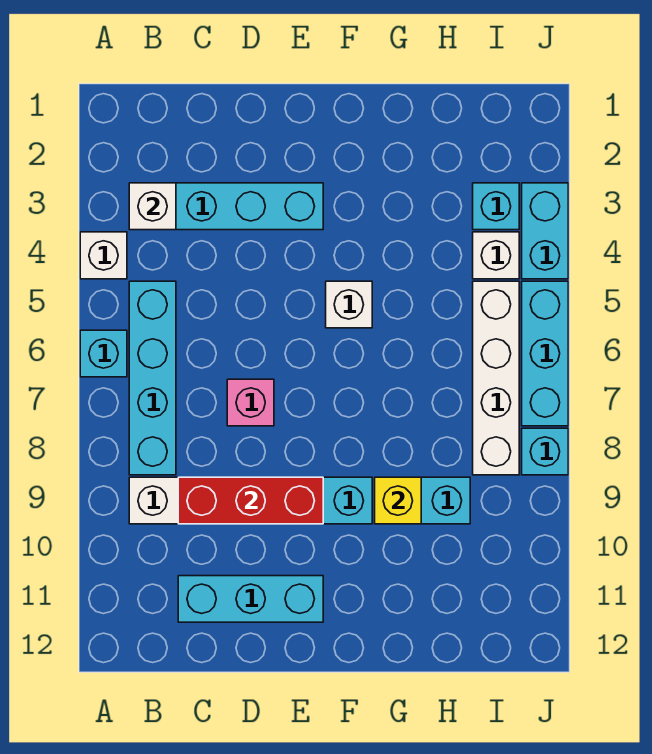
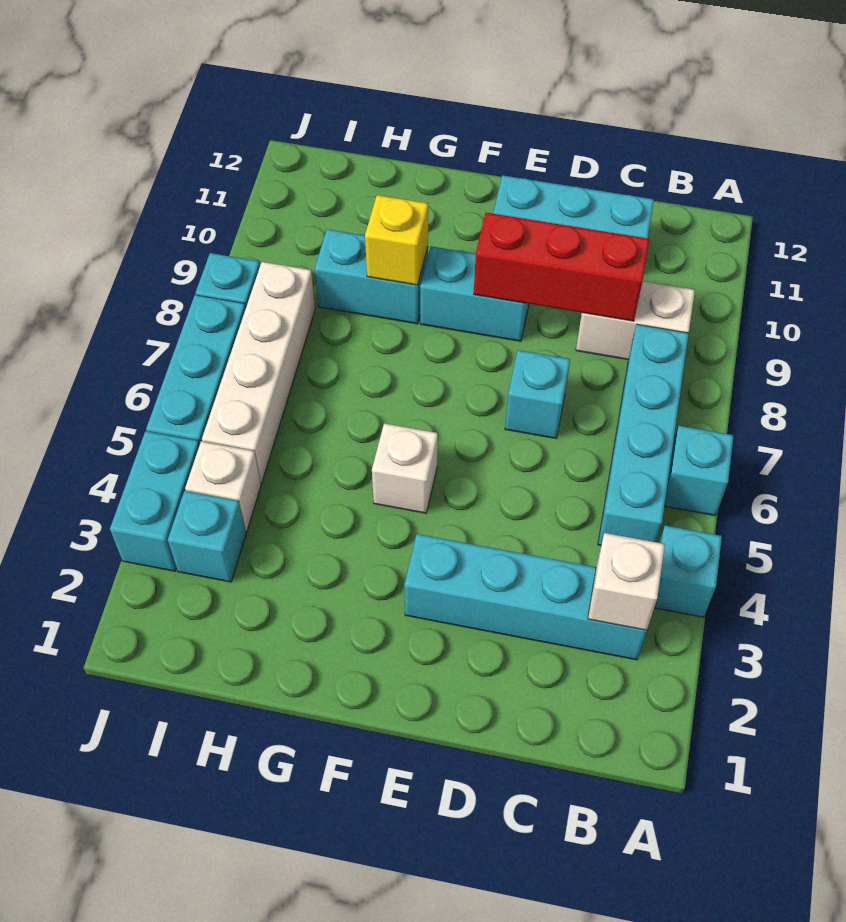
white brick A4 level 1 -> cyan brick A4 level 1
pink brick D7 level 1 -> cyan brick D7 level 1

